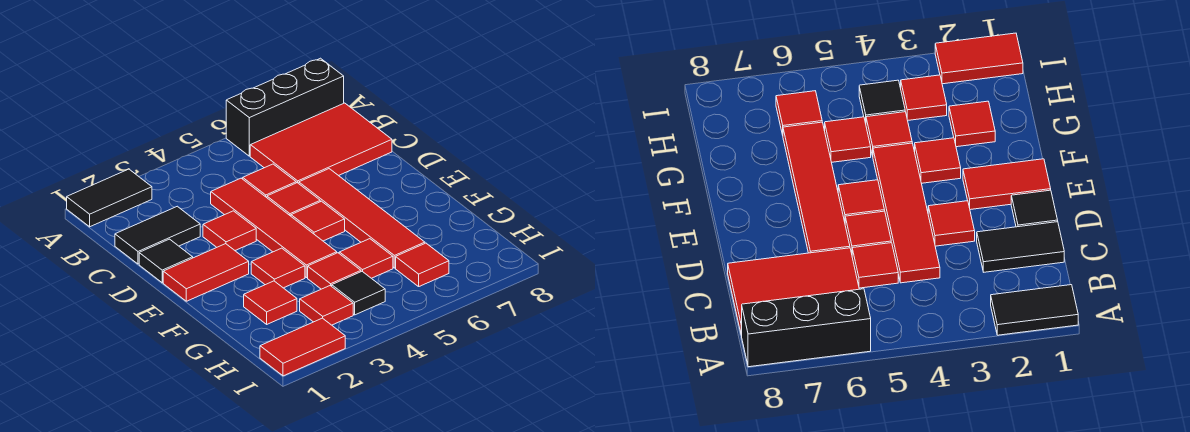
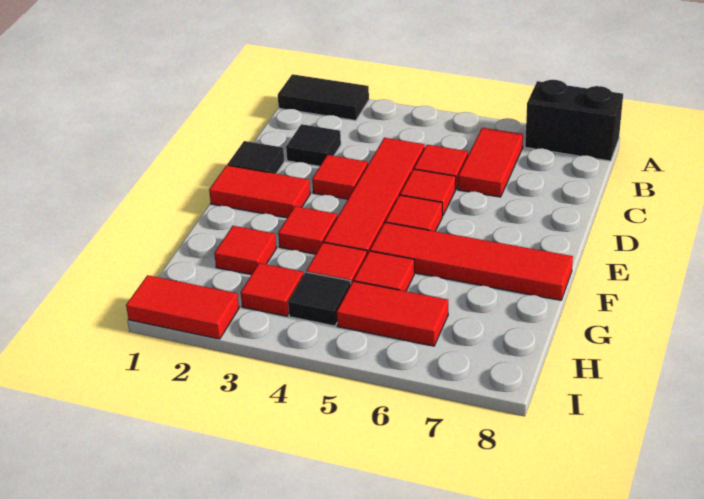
black brick A6:A8 level 1 -> black brick A7:A8 level 1
red tile B6:C8 level 1 -> red tile B6:C6 level 1
black tile C1:C2 level 1 -> black tile C2 level 1
red tile D6:G6 level 1 -> red tile F5:F8 level 1
red tile H6 level 1 -> red tile H5:H6 level 1

